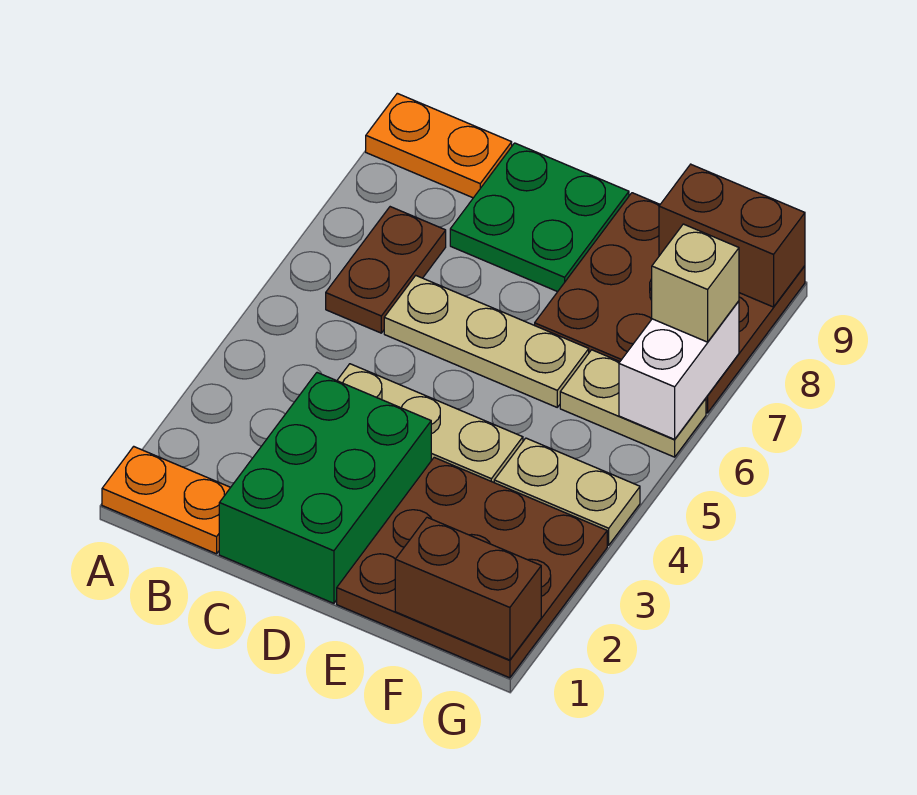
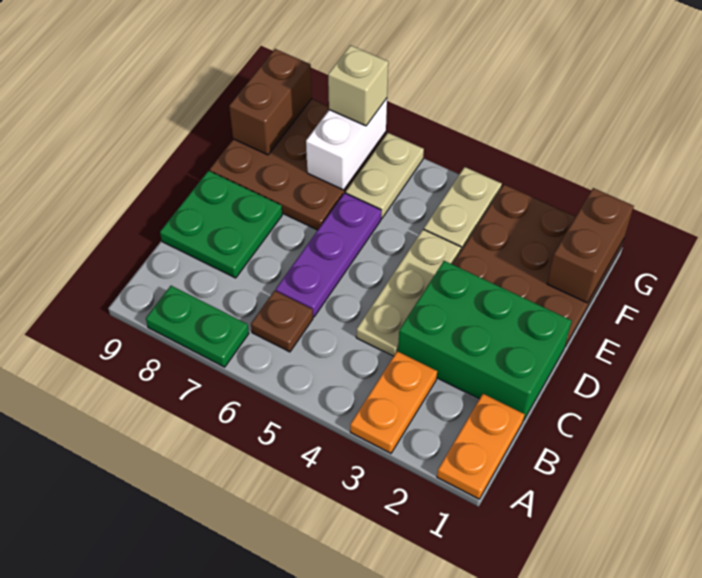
none -> green plate A7:A8 level 1
orange plate A9:B9 level 1 -> orange plate A3:B3 level 1
brown plate B6:B7 level 1 -> brown plate B6 level 1
tan plate C6:E6 level 1 -> purple plate C6:E6 level 1
white brick G6:G7 level 2 -> white brick F7:G7 level 2

